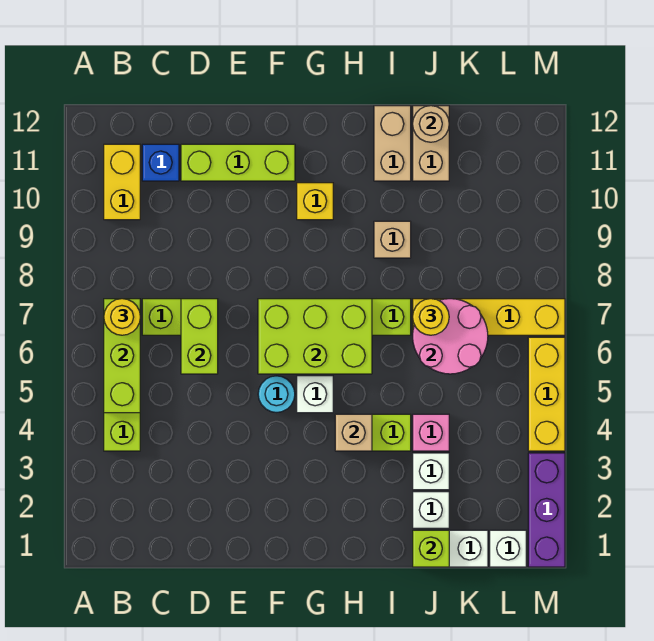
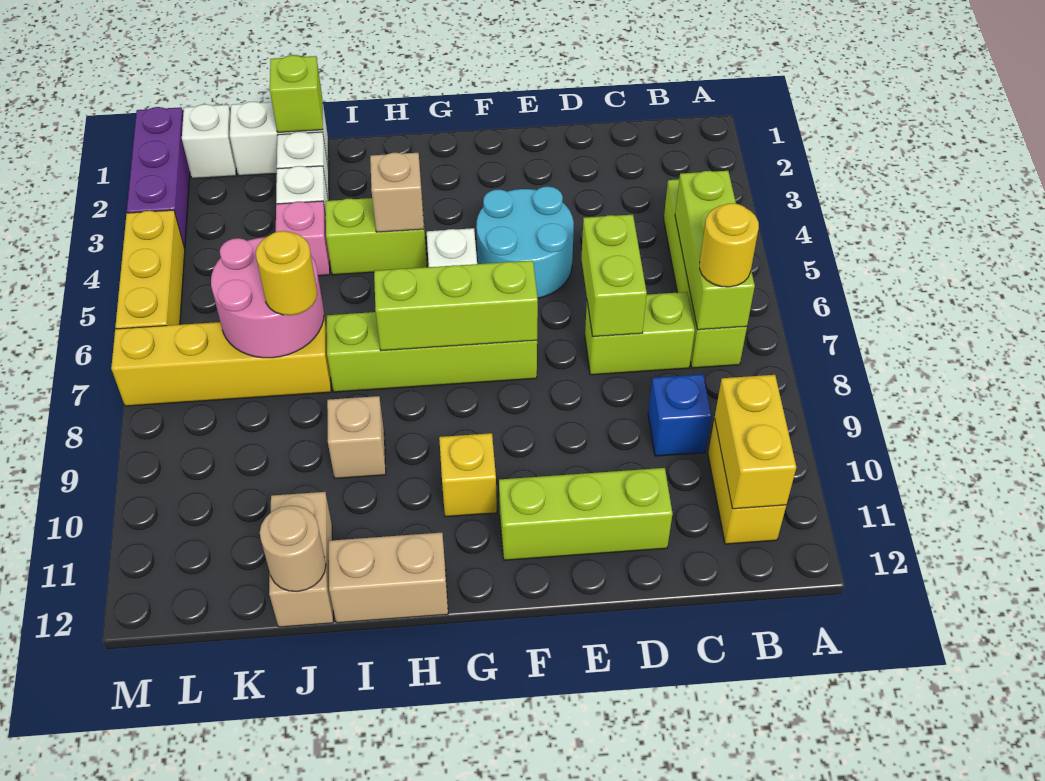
none -> yellow brick B10:B11 level 2
blue brick C11 level 1 -> blue brick C9 level 1
cyan round brick F5 level 1 -> cyan round brick E4:F5 level 1
lime brick F6:H7 level 2 -> lime brick F7:H7 level 2
tan brick I11:I12 level 1 -> tan brick H12:I12 level 1

